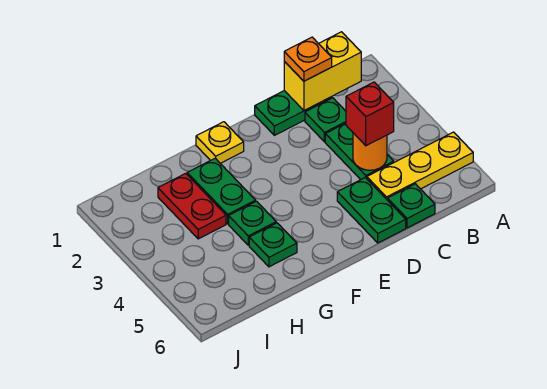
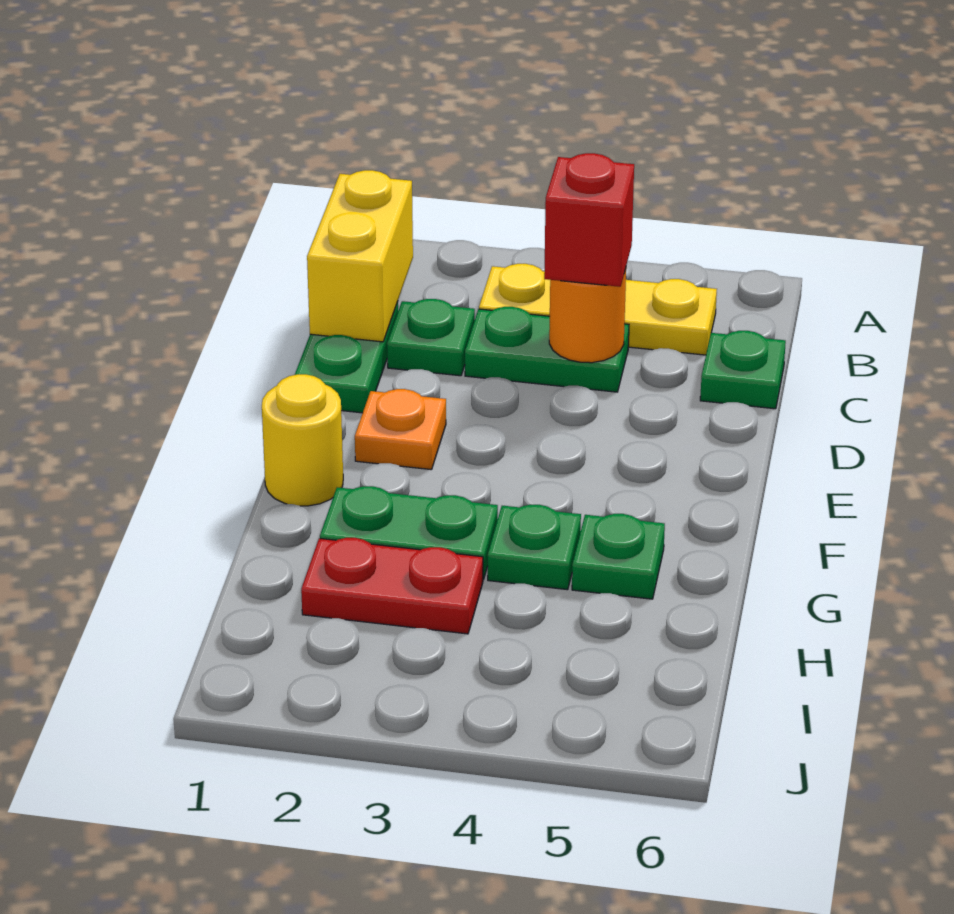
yellow plate A5:C5 level 1 -> yellow plate B3:B5 level 1
orange plate C1 level 3 -> orange plate E2 level 1
green plate D5:D6 level 1 -> none
yellow plate F1 level 1 -> yellow round brick F1 level 1

